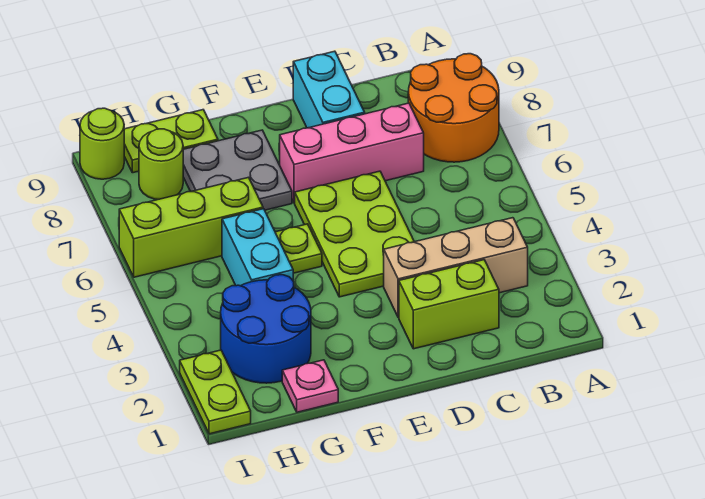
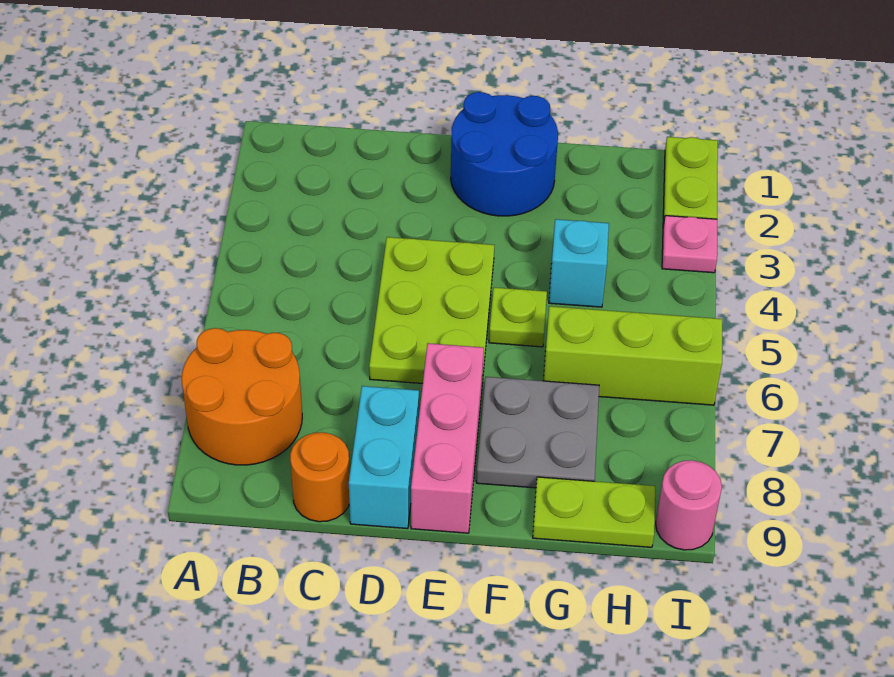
tan brick B3:D3 level 1 -> none
lime brick C2:D2 level 1 -> none
pink brick C7:E7 level 1 -> pink brick E7:E9 level 1
none -> orange round brick C9 level 1
pink plate G1 level 1 -> pink plate I3 level 1
blue round brick G2:H3 level 1 -> blue round brick E1:F2 level 1
cyan brick G4:G5 level 1 -> cyan brick G4 level 1
lime round brick H8 level 1 -> none
lime round brick I9 level 1 -> pink round brick I9 level 1

